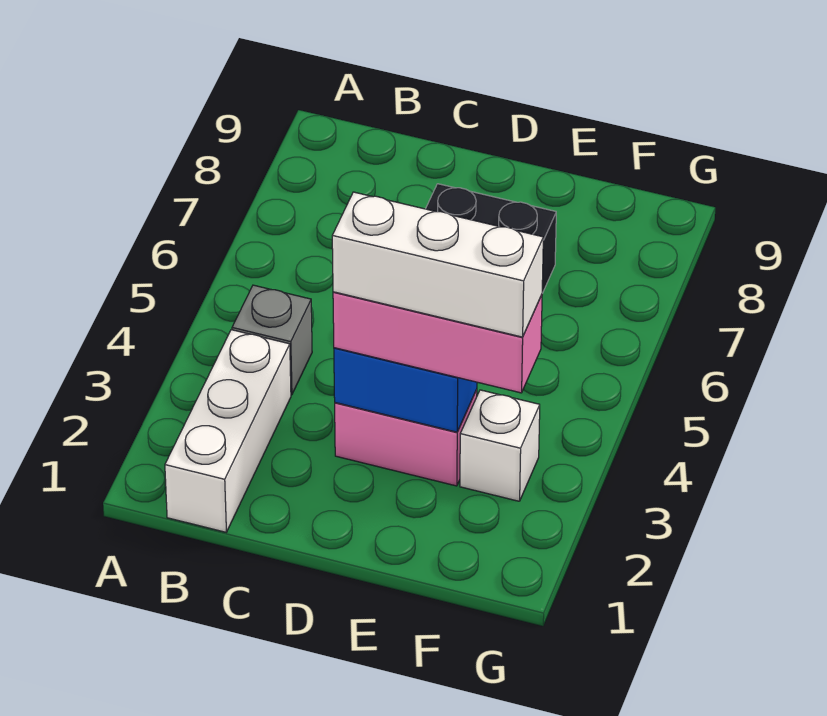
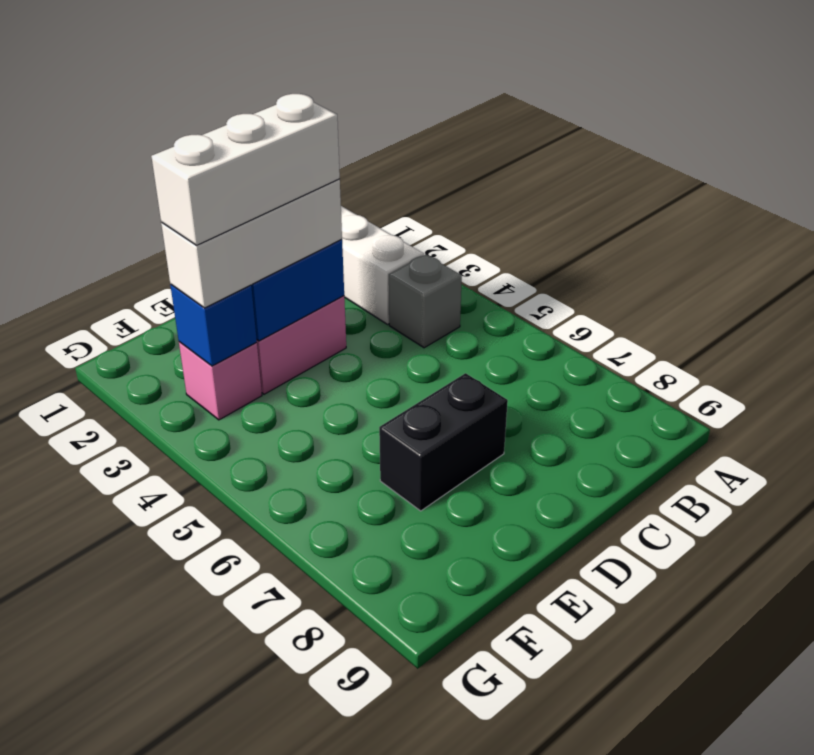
pink brick D3:F3 level 3 -> white brick D3:F3 level 3
white brick F3 level 1 -> pink brick F3 level 1
none -> blue brick F3 level 2

